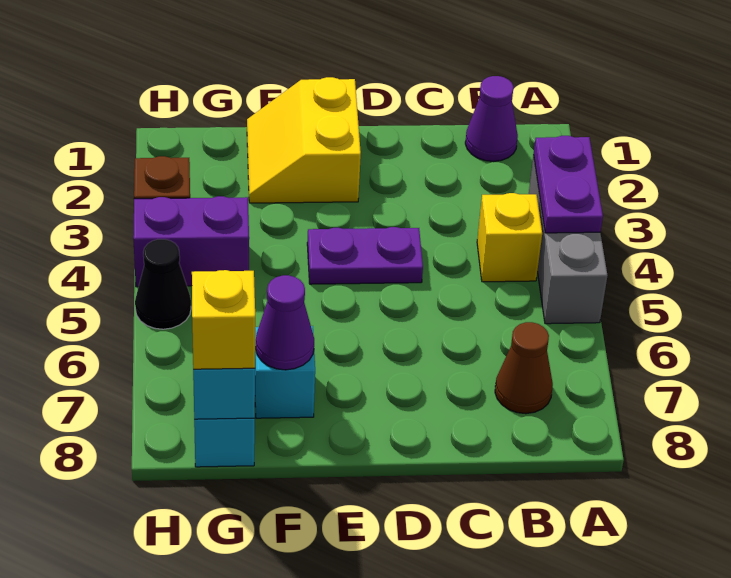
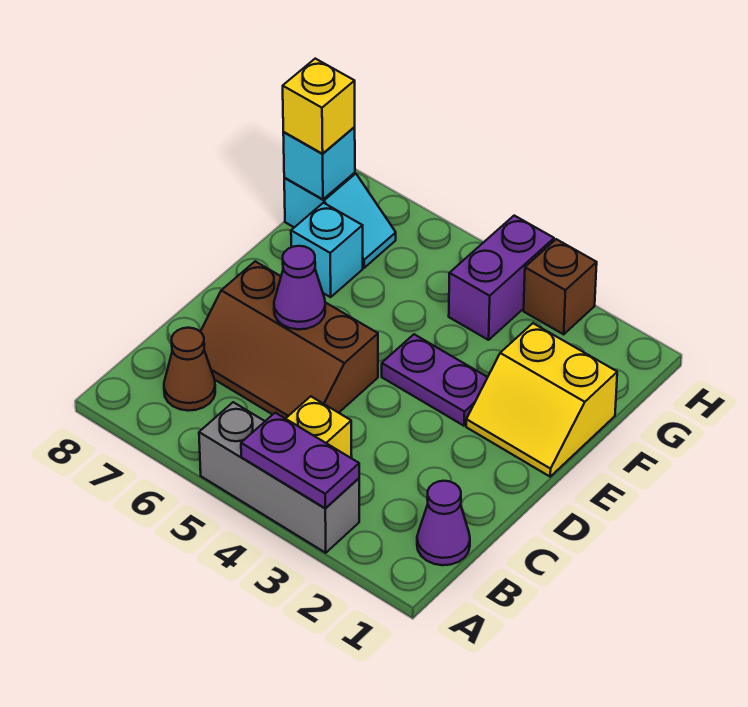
none -> brown slope C5:D7 level 1 top D
purple plate D4:E4 level 1 -> purple plate E3:E4 level 1
yellow slope E1:F2 level 1 top E -> yellow slope E1:F2 level 1 top F
purple cone F7 level 2 -> purple cone D6 level 2
black cone H5 level 1 -> none

